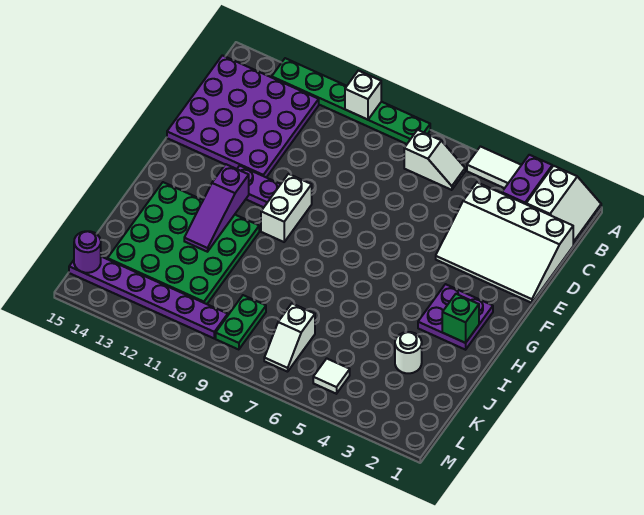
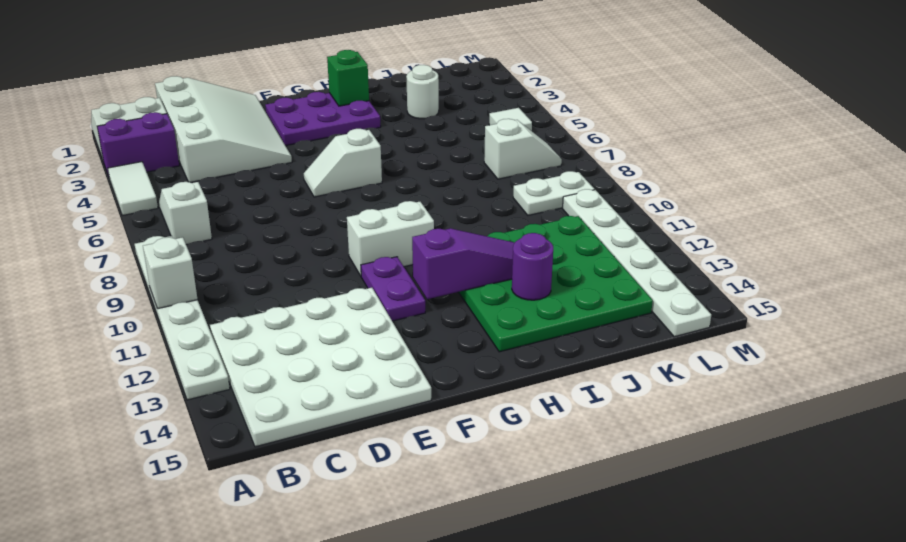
green plate A8:A13 level 1 -> white plate A8:A13 level 1
purple plate B12:E15 level 1 -> white plate B12:E15 level 1
none -> white slope F6:G6 level 1 top G
purple plate G2:H3 level 1 -> purple plate F2:H3 level 1
green plate K9:L9 level 1 -> white plate K9:L9 level 1
purple plate L10:L15 level 1 -> white plate L10:L15 level 1
purple round brick L15 level 2 -> purple round brick I13 level 2

